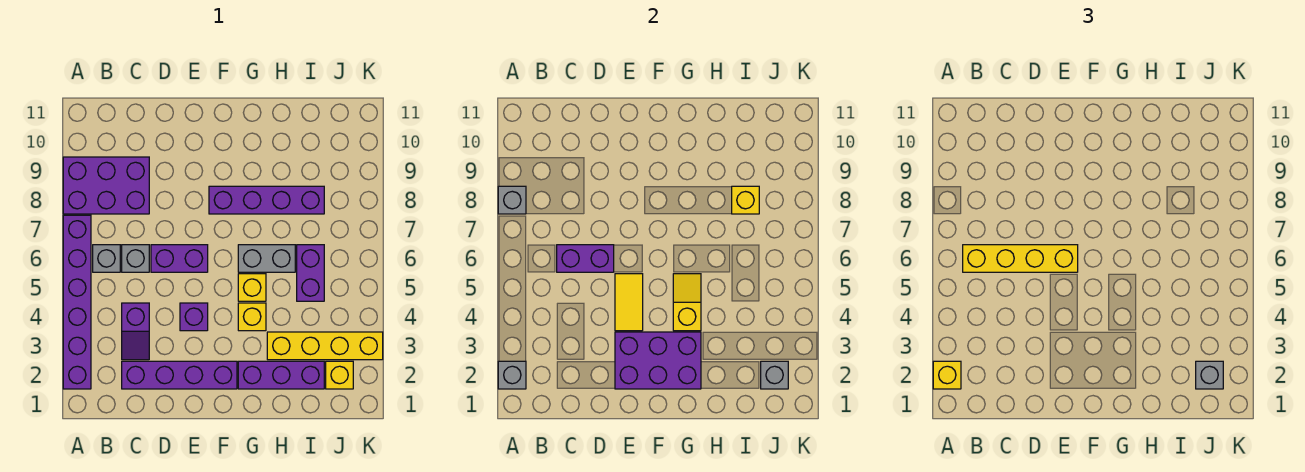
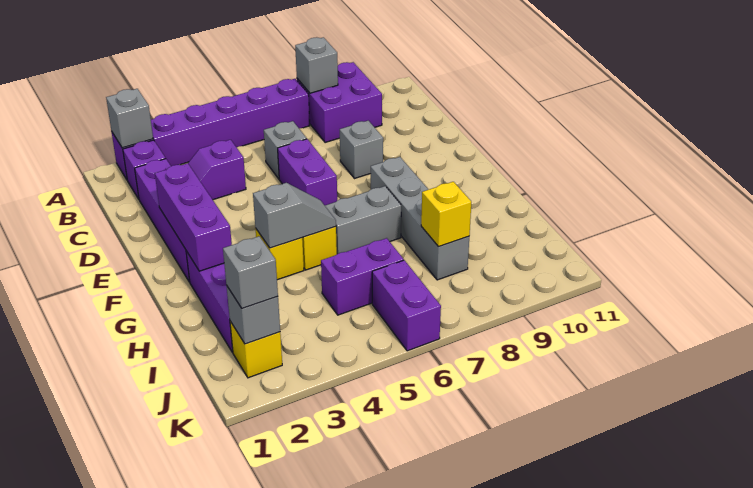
yellow brick A2 level 3 -> none
purple brick A8:C9 level 1 -> purple brick A8:B9 level 1
grey brick B6 level 1 -> grey brick D8 level 1
yellow brick B6:E6 level 3 -> none
purple brick C6:D6 level 2 -> purple brick J6:K6 level 1
purple brick E2:G3 level 2 -> purple brick E2:G2 level 2
purple brick E4 level 1 -> purple brick B2 level 1
yellow tile E4:E5 level 2 -> none
purple brick F8:I8 level 1 -> grey brick F8:I8 level 1
yellow slope G4:G5 level 2 top 4 -> grey slope G4:G5 level 2 top 4
grey brick G6:H6 level 1 -> grey brick G6:G7 level 1
yellow brick H3:K3 level 1 -> none

